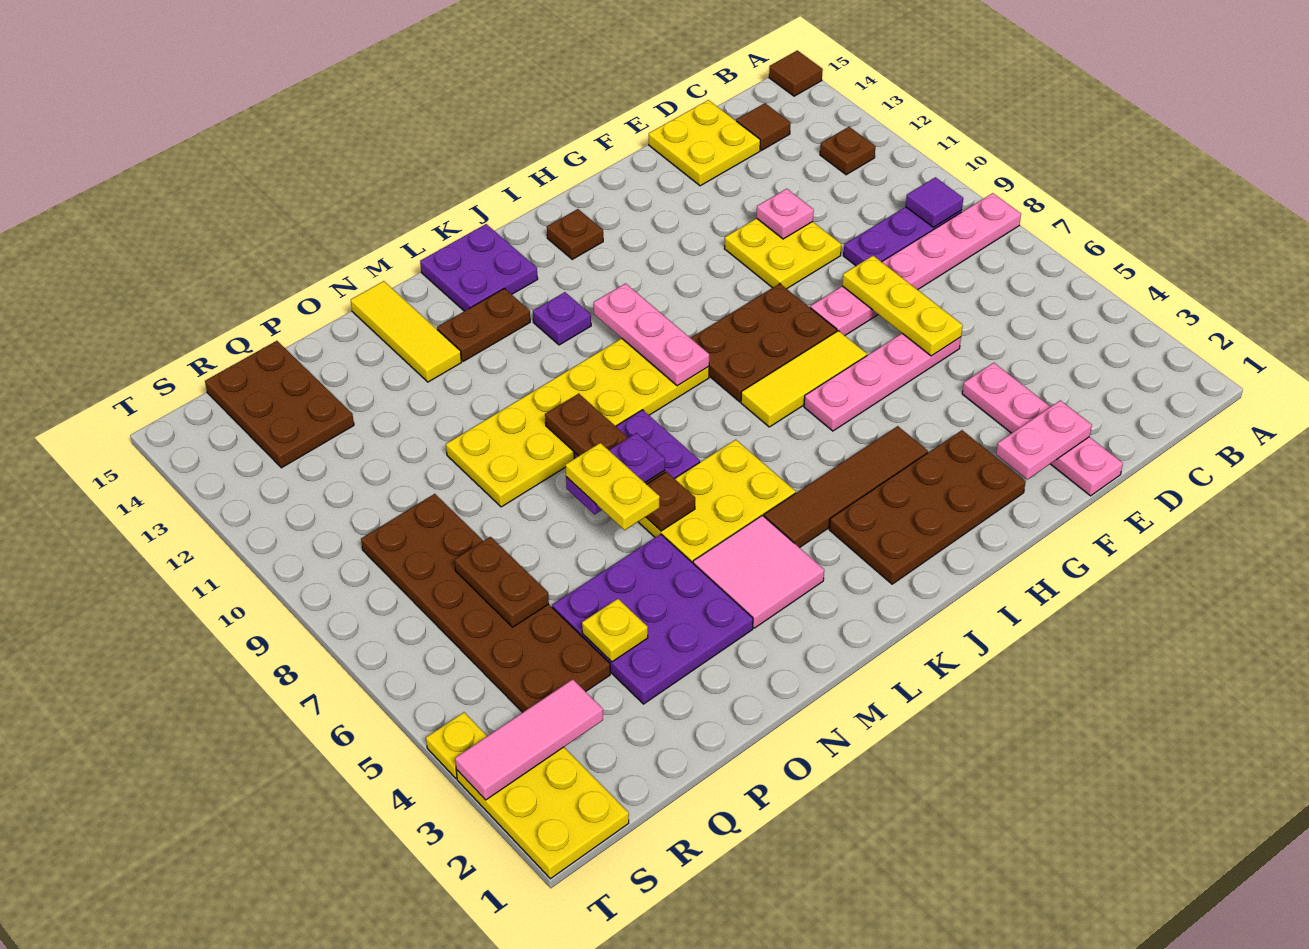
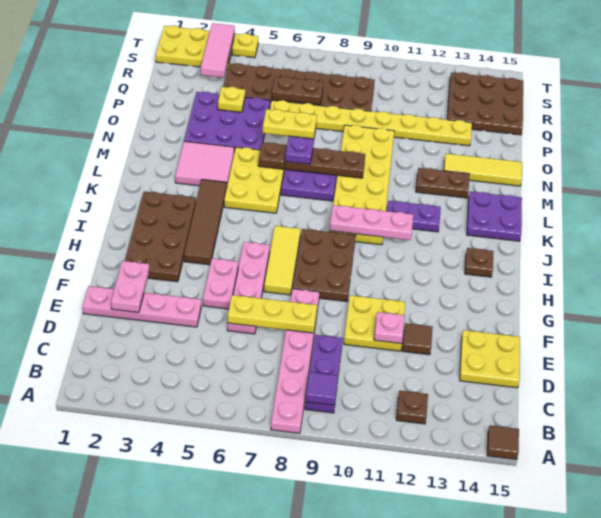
brown tile C14 level 1 -> brown tile E12 level 1
none -> pink plate F5:G5 level 1
purple plate K12 level 1 -> purple plate K11:K12 level 1
brown plate L13:M13 level 1 -> brown plate M12:M13 level 1
none -> yellow plate P6:P13 level 1
brown plate Q13:R15 level 1 -> brown plate Q13:S15 level 1

